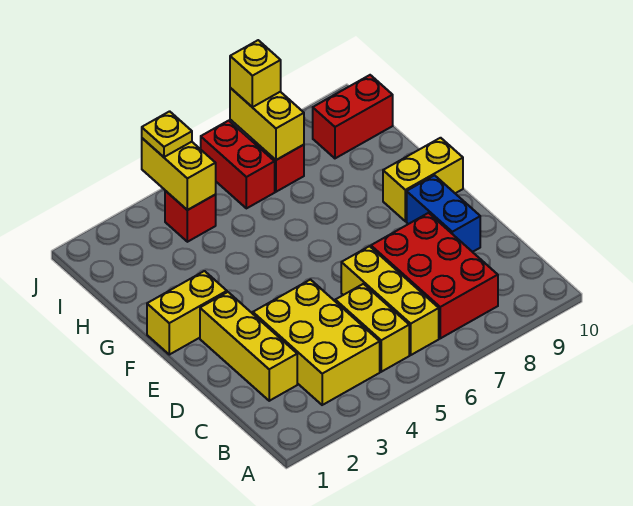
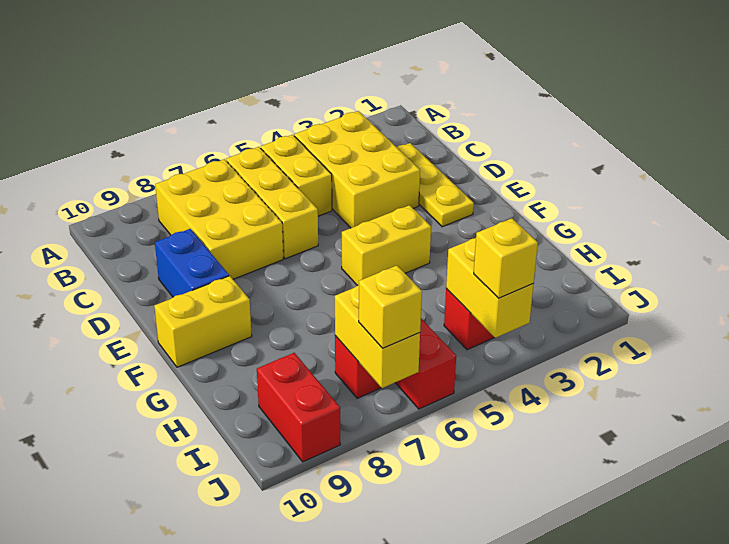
red brick B7:D8 level 1 -> yellow brick B7:D8 level 1
yellow brick C2:E2 level 1 -> yellow plate C2:E2 level 1
yellow brick F1:F2 level 1 -> yellow brick F4:F5 level 1
red brick I9:I10 level 1 -> red brick I9:J9 level 1
yellow plate J4 level 3 -> yellow brick J4 level 3

